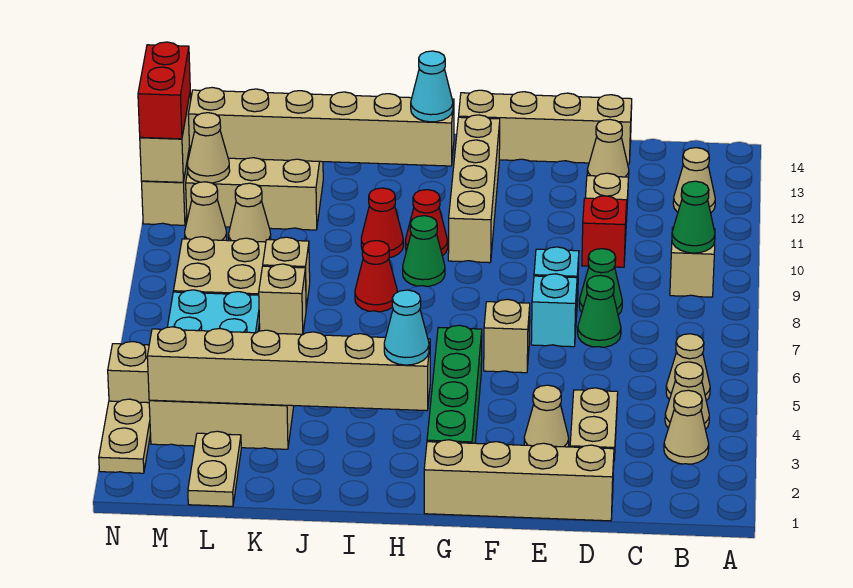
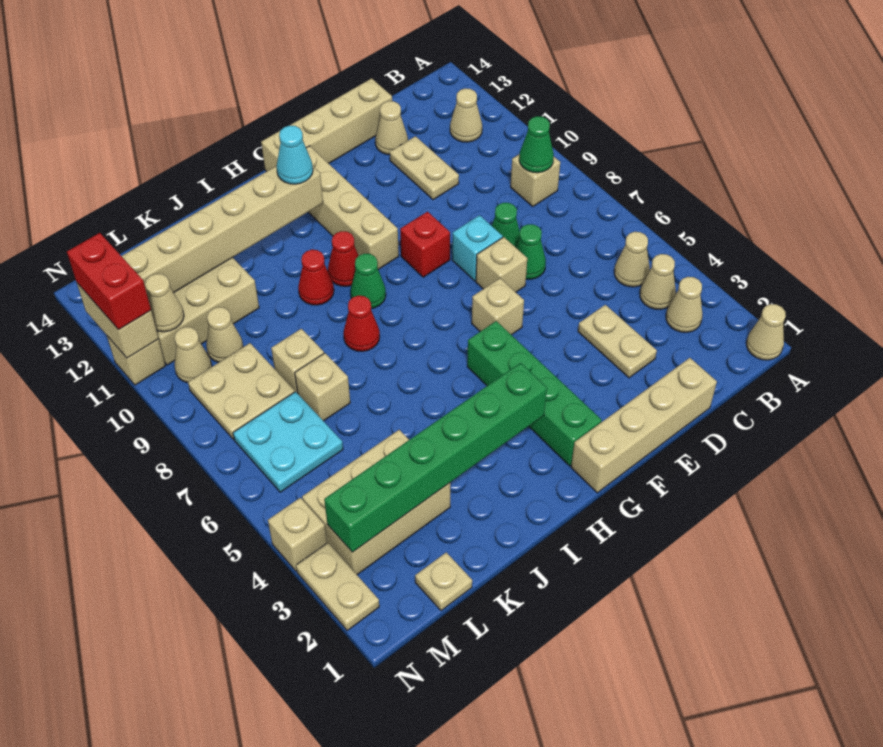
red brick D10 level 1 -> red brick F9 level 1
tan cone E3 level 1 -> tan cone A1 level 1
cyan brick E7 level 1 -> tan brick E7 level 1
tan brick H3:M3 level 2 -> green brick H3:M3 level 2
cyan cone H3 level 3 -> none
tan plate L1:L2 level 1 -> tan plate L1 level 1

